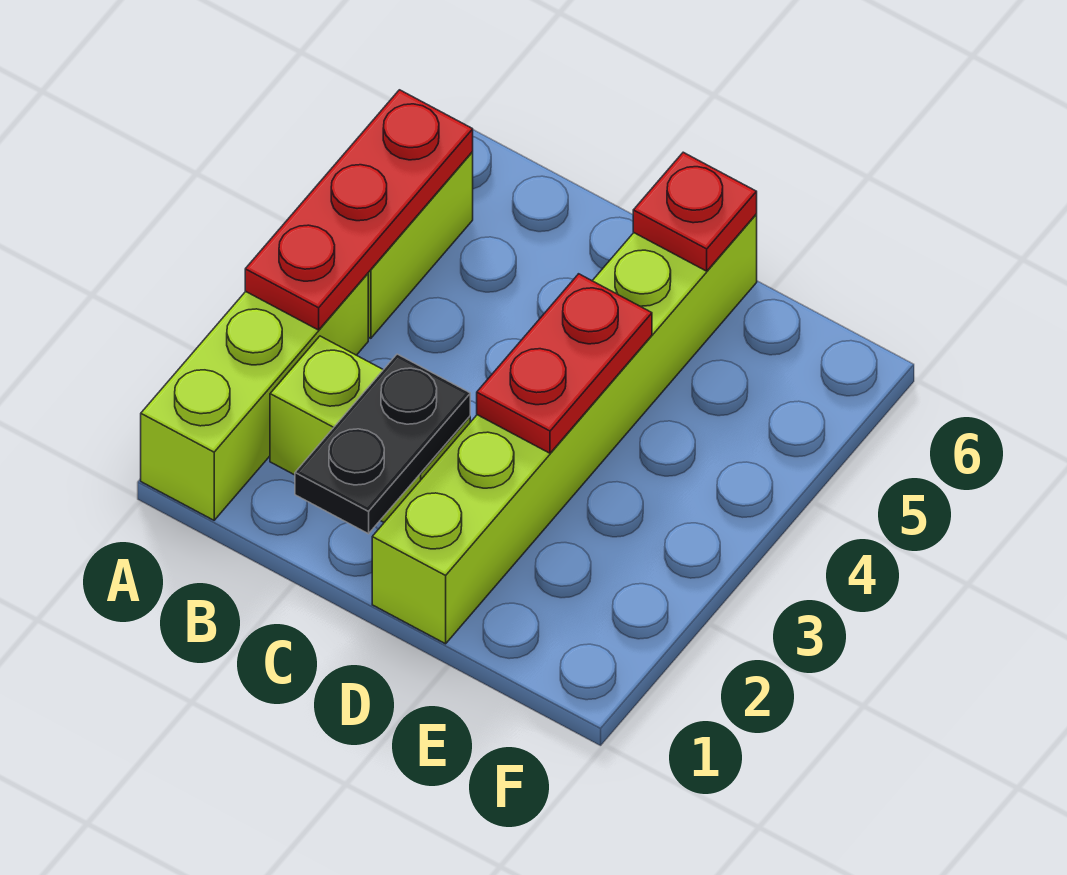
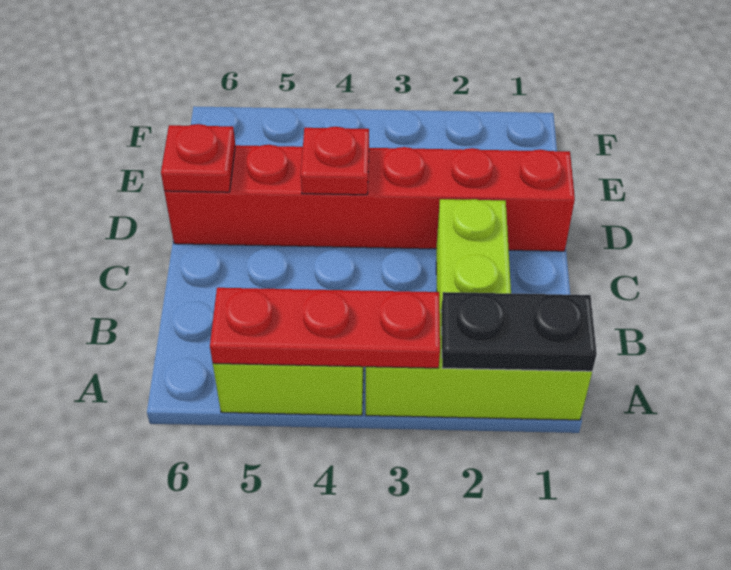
black plate C1:C2 level 2 -> black plate A1:A2 level 2
lime brick D1:D6 level 1 -> red brick D1:D6 level 1
red plate D3:D4 level 2 -> red plate D4 level 2

